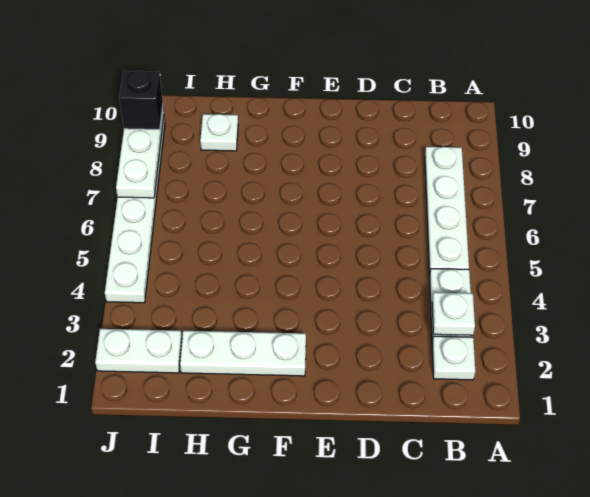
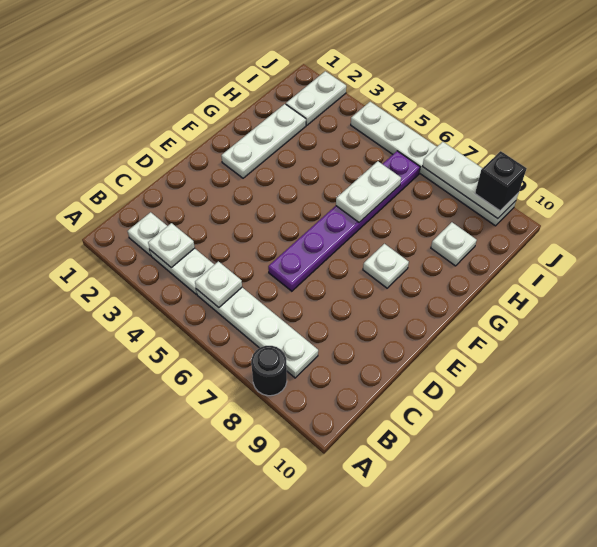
none -> black round brick A8 level 1
none -> white plate B5 level 2
none -> purple plate D6:I6 level 1
none -> white plate F8 level 1
none -> white plate G6:H6 level 2

